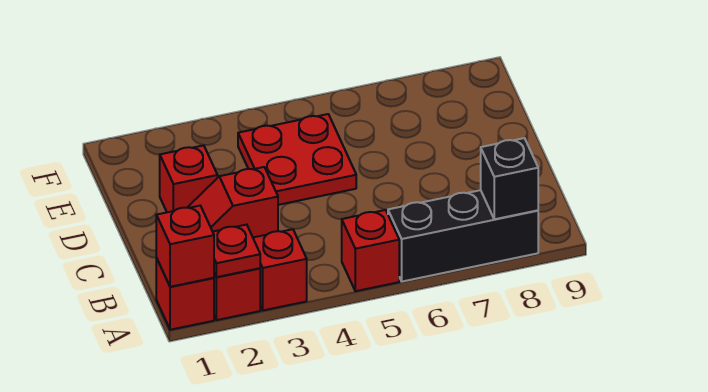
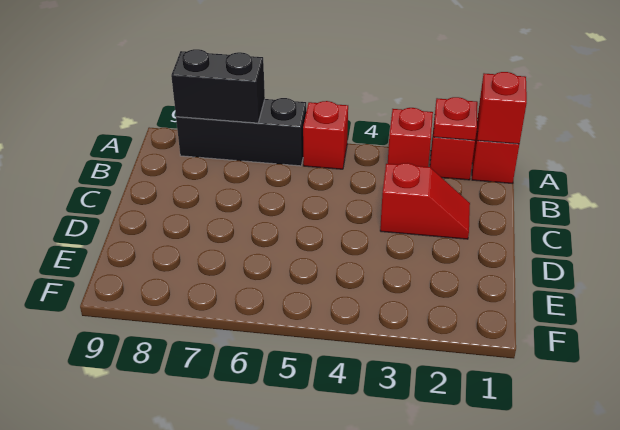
black brick A8 level 2 -> black brick A7:A8 level 2
red brick D2 level 1 -> none
red plate D4:E5 level 1 -> none

